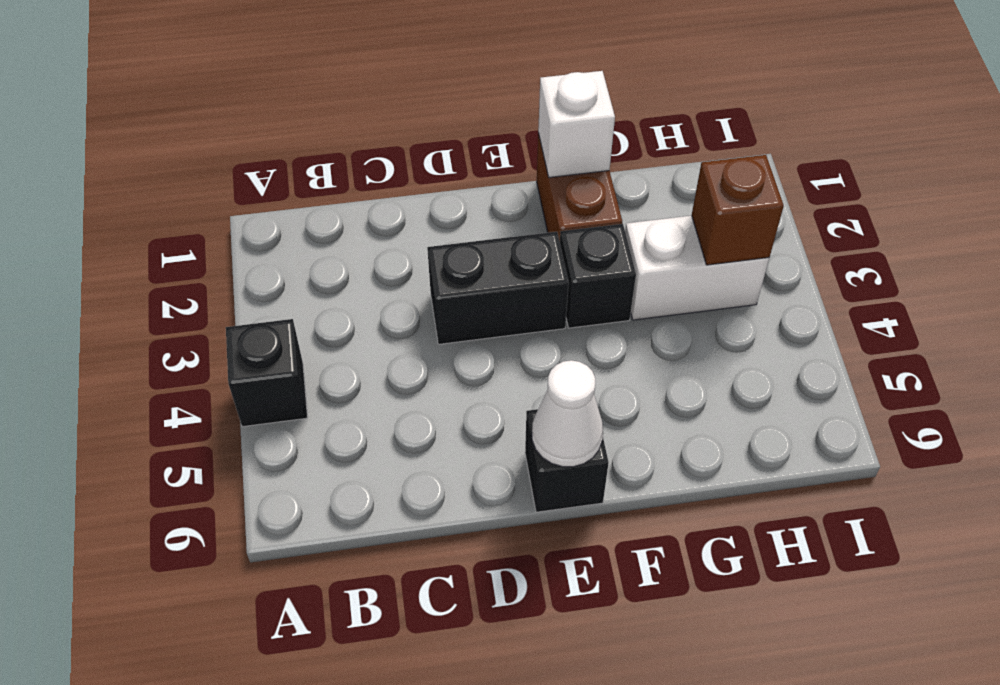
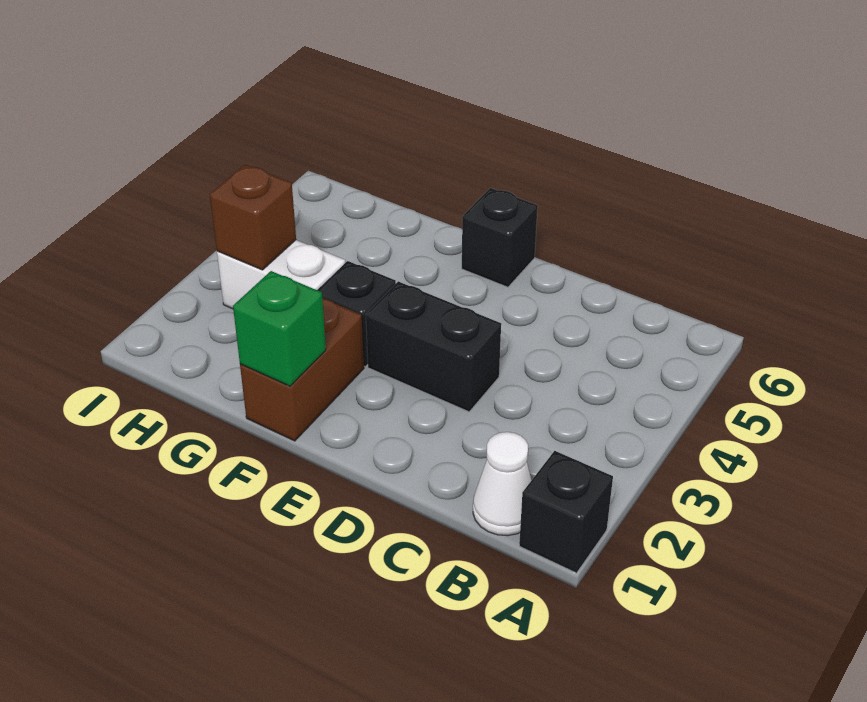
black brick A4 level 1 -> black brick A1 level 1
white cone E6 level 2 -> white cone B1 level 1
white brick F1 level 2 -> green brick F1 level 2

